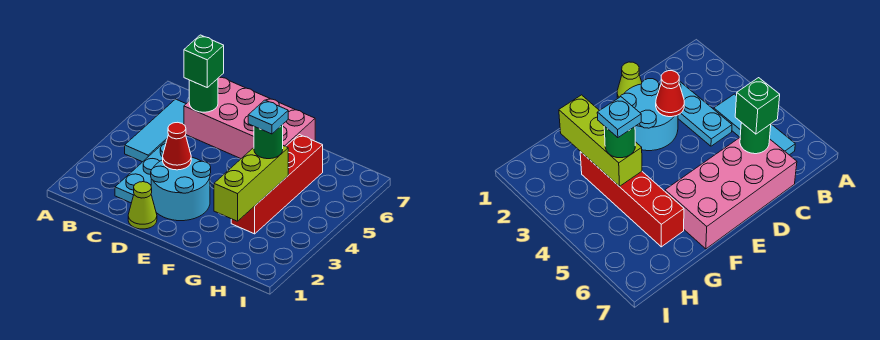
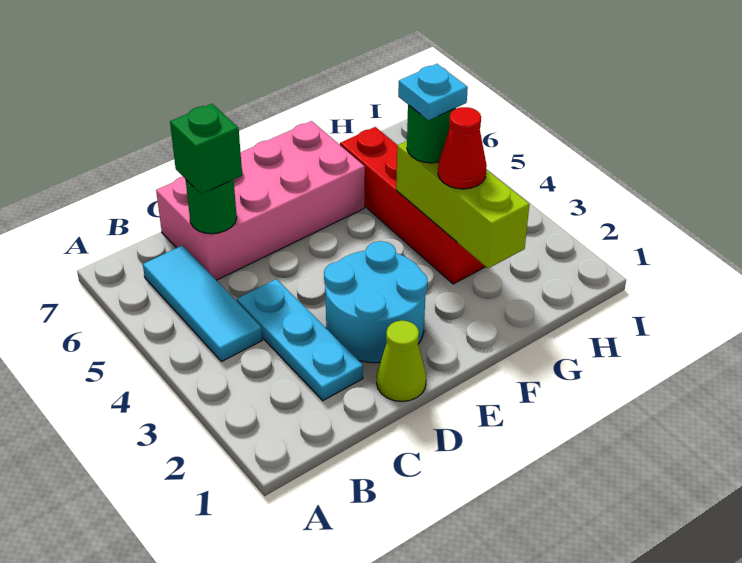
red cone D3 level 2 -> red cone G3 level 3

